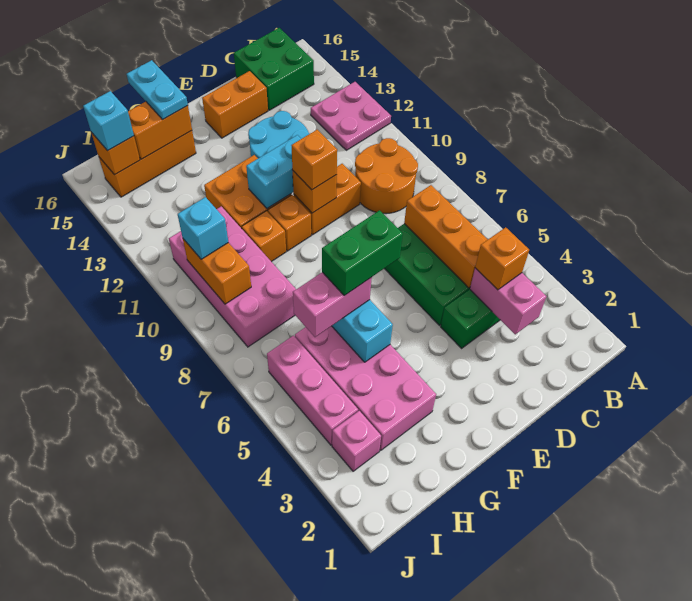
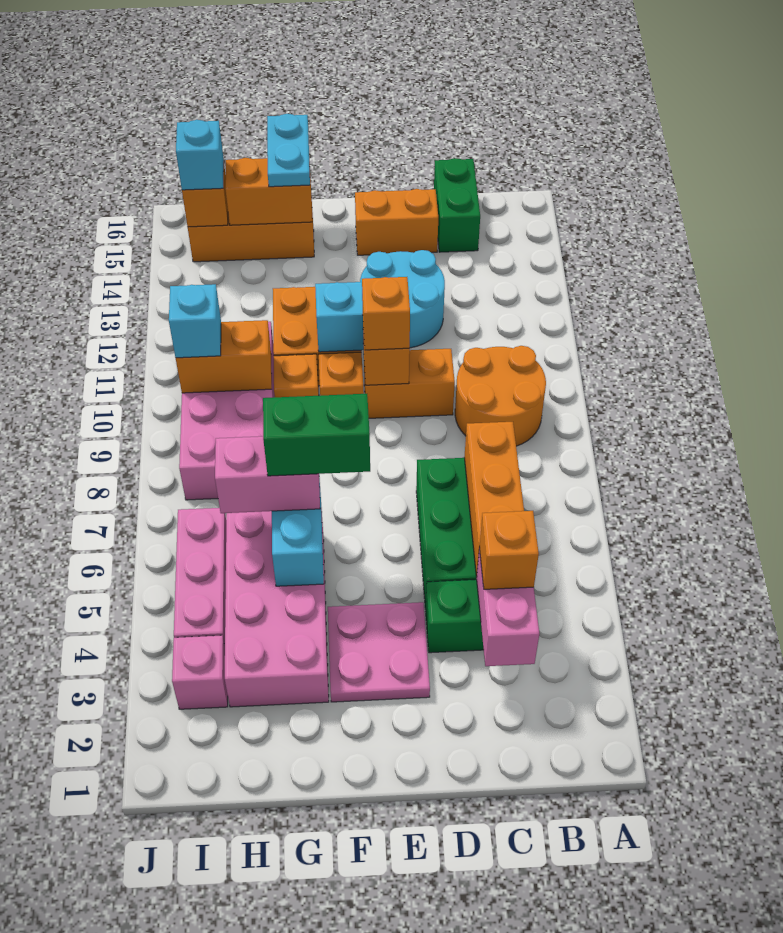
pink plate A12:B13 level 1 -> pink plate E3:F4 level 1
green brick B15:C16 level 1 -> green brick C15:C16 level 1
orange brick I9:I10 level 2 -> orange brick H10:I10 level 2

